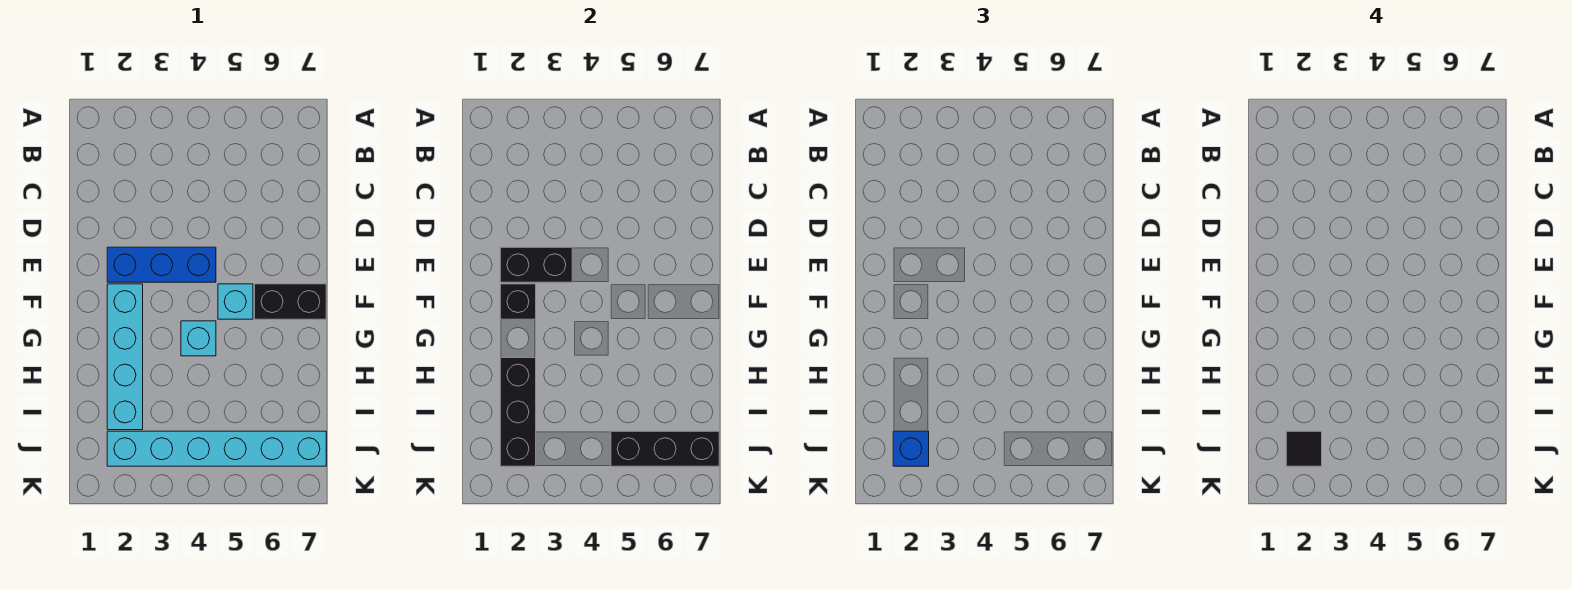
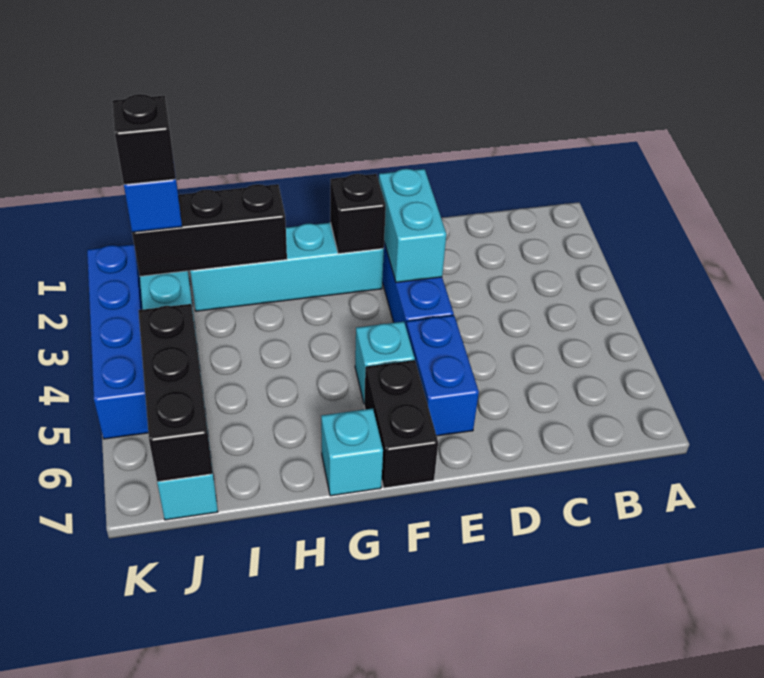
black brick E2:E3 level 2 -> cyan brick E2:E3 level 2
none -> blue brick E5:E6 level 1
cyan brick G4 level 1 -> cyan brick G7 level 1
black tile J2 level 4 -> black brick J2 level 4
none -> blue brick K2:K5 level 1

